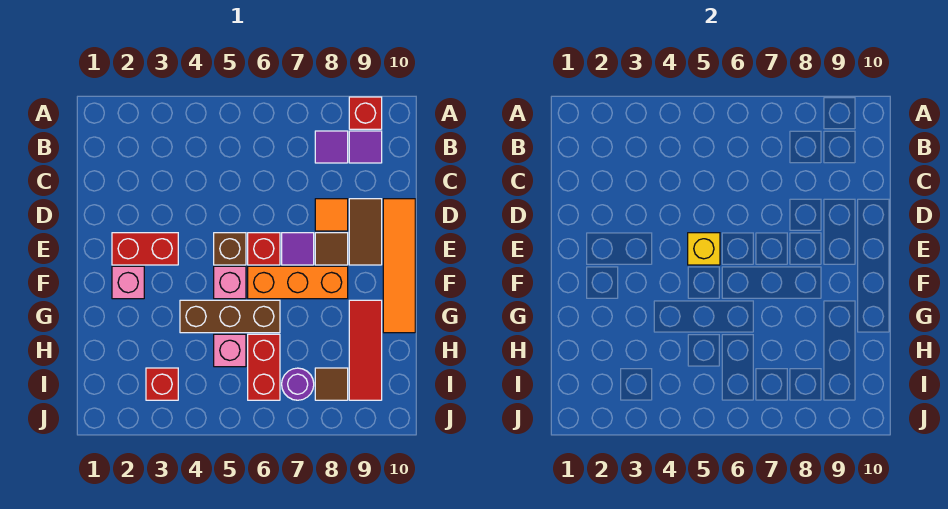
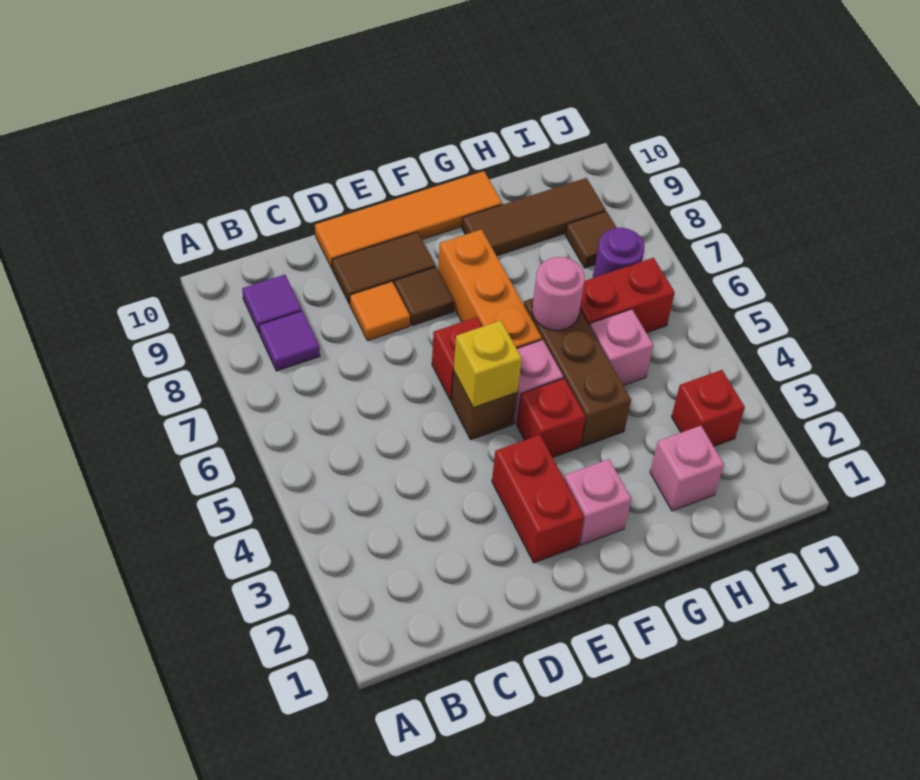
red brick A9 level 1 -> red brick F4 level 1
purple tile E7 level 1 -> none
none -> pink round brick G6 level 2
red tile G9:I9 level 1 -> brown tile G9:I9 level 1
none -> pink brick H2 level 1

